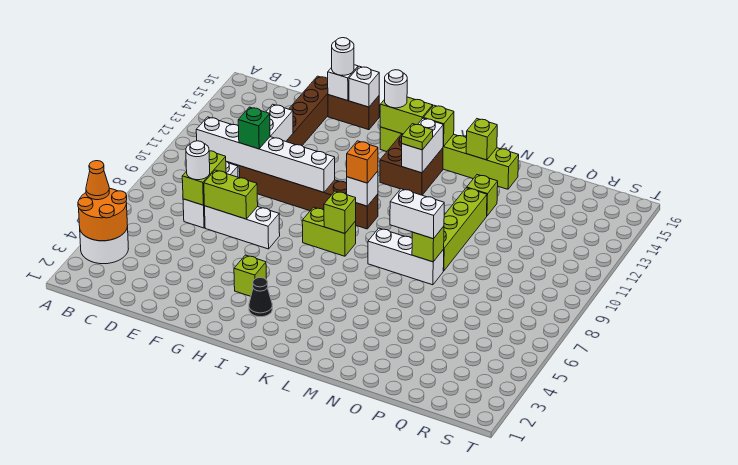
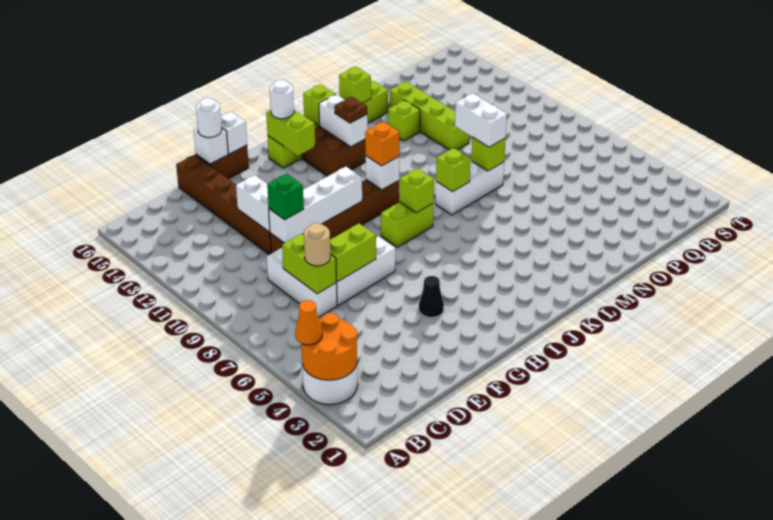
white brick C10:H10 level 2 -> white brick E10:H10 level 2
white round brick D7 level 3 -> tan round brick D7 level 3
lime brick H4 level 1 -> lime brick L8 level 2
black cone I3 level 1 -> black cone G4 level 1
lime brick I15:J15 level 2 -> lime brick I14:I15 level 2
lime plate K13 level 3 -> brown plate K13 level 3
white brick M8:N8 level 3 -> white brick N8:N9 level 3
lime brick N9:N12 level 1 -> lime brick O11:O14 level 1

